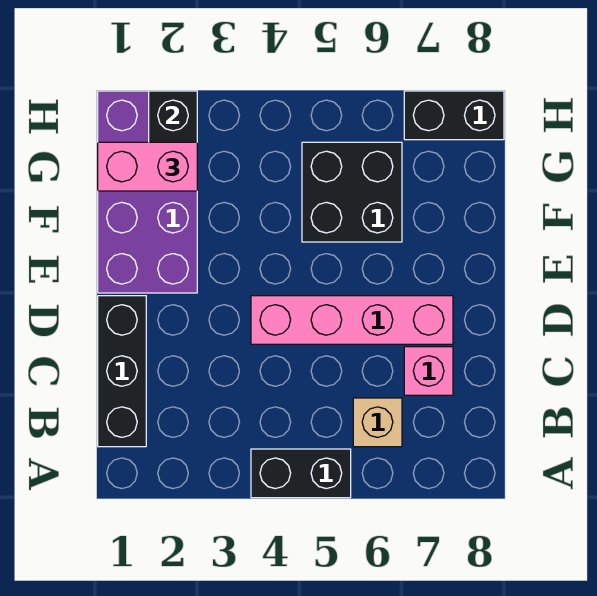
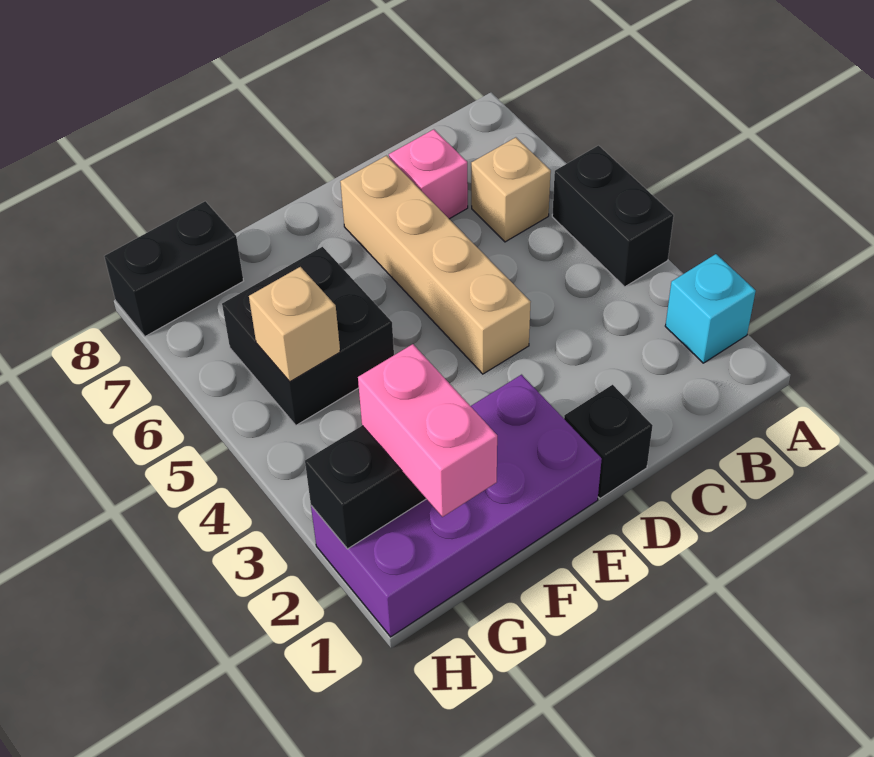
none -> cyan brick A2 level 1
black brick B1:D1 level 1 -> black brick D1 level 1
pink brick D4:D7 level 1 -> tan brick D4:D7 level 1
none -> tan brick G5 level 2
black brick H7:H8 level 1 -> black brick G8:H8 level 1

